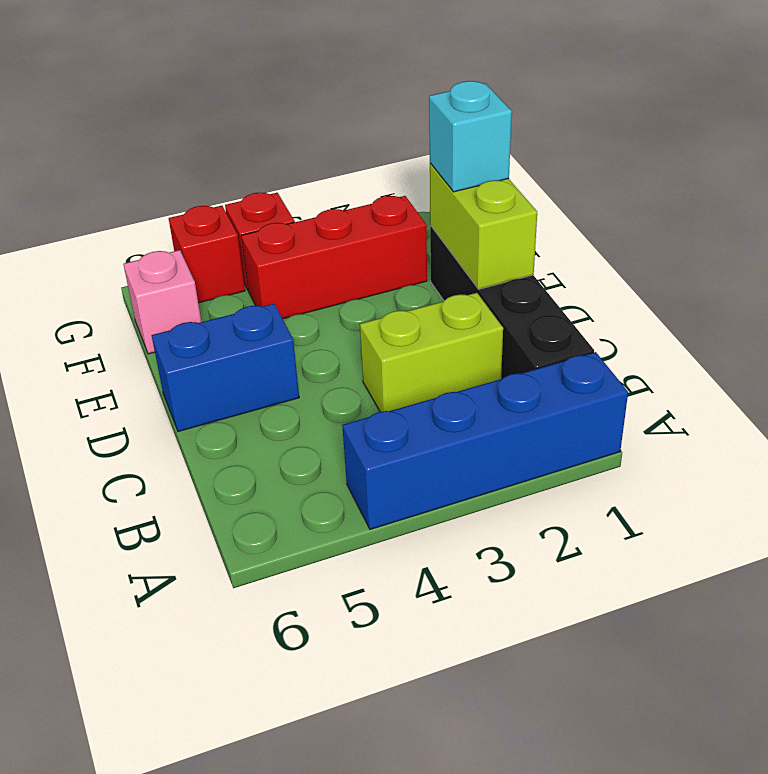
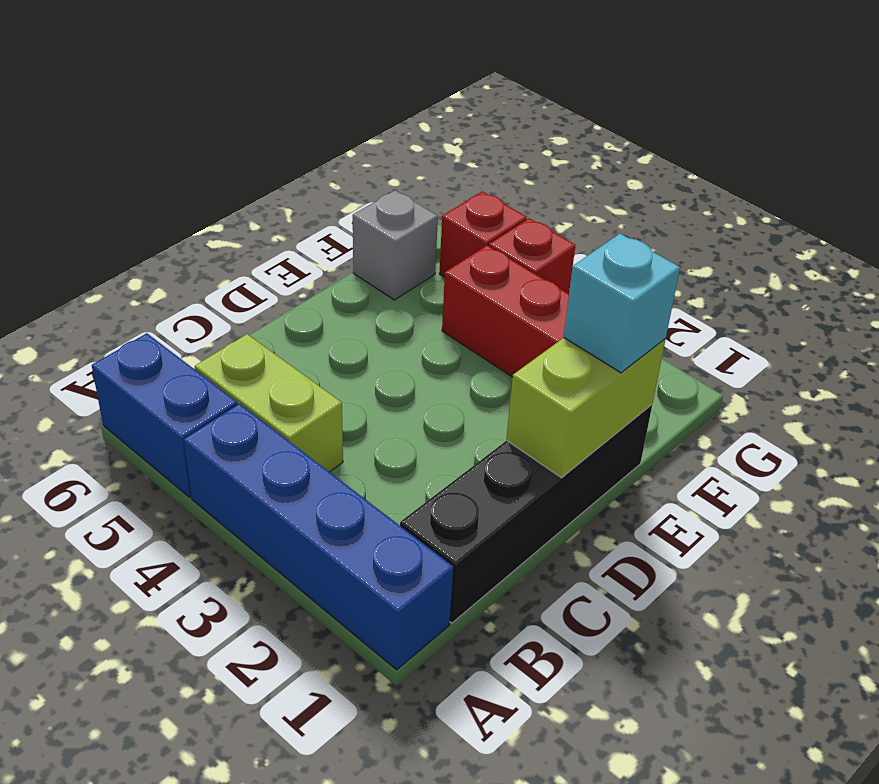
lime brick C2:C3 level 1 -> lime brick B4:B5 level 1
blue brick D5:D6 level 1 -> blue brick A5:A6 level 1
pink brick F6 level 1 -> grey brick F6 level 1

